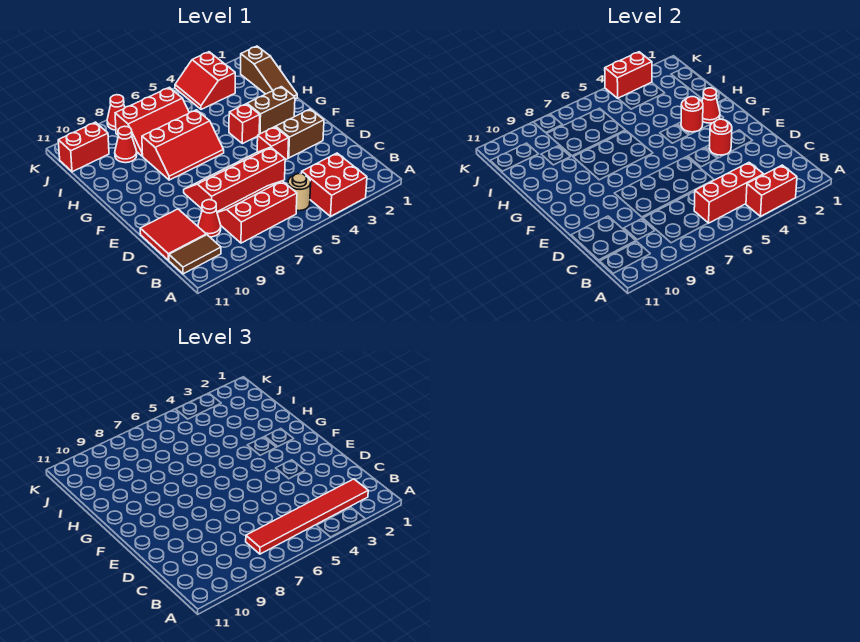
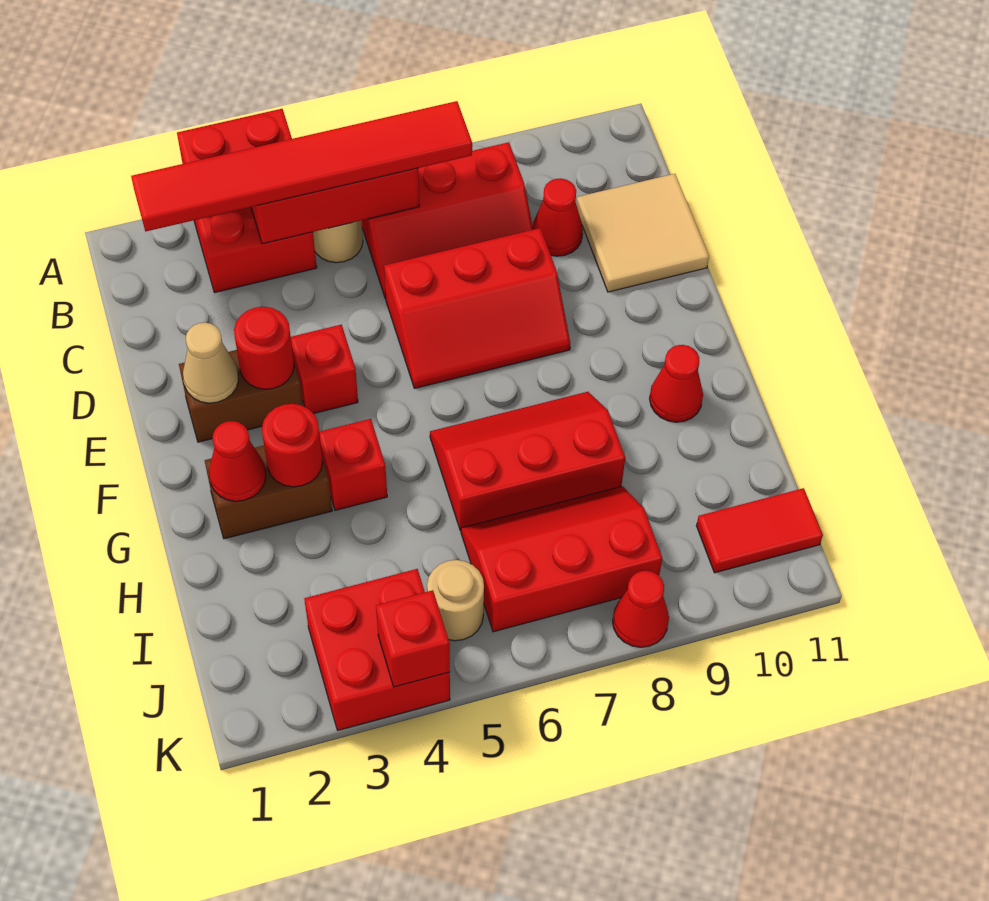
brown tile B10:B11 level 1 -> none
red tile C10:D11 level 1 -> tan tile C10:D11 level 1
red slope D5:E8 level 1 top D -> red slope D6:E8 level 1 top D
none -> tan cone E2 level 2
brown slope H1:J1 level 1 top J -> none
red cone I9 level 1 -> red cone G10 level 1
red slope J3:K4 level 1 top 3 -> red brick J3:K4 level 1
none -> tan round brick J5 level 1
red brick J10:J11 level 1 -> red tile J10:J11 level 1
red brick K3:K4 level 2 -> red brick K4 level 2

